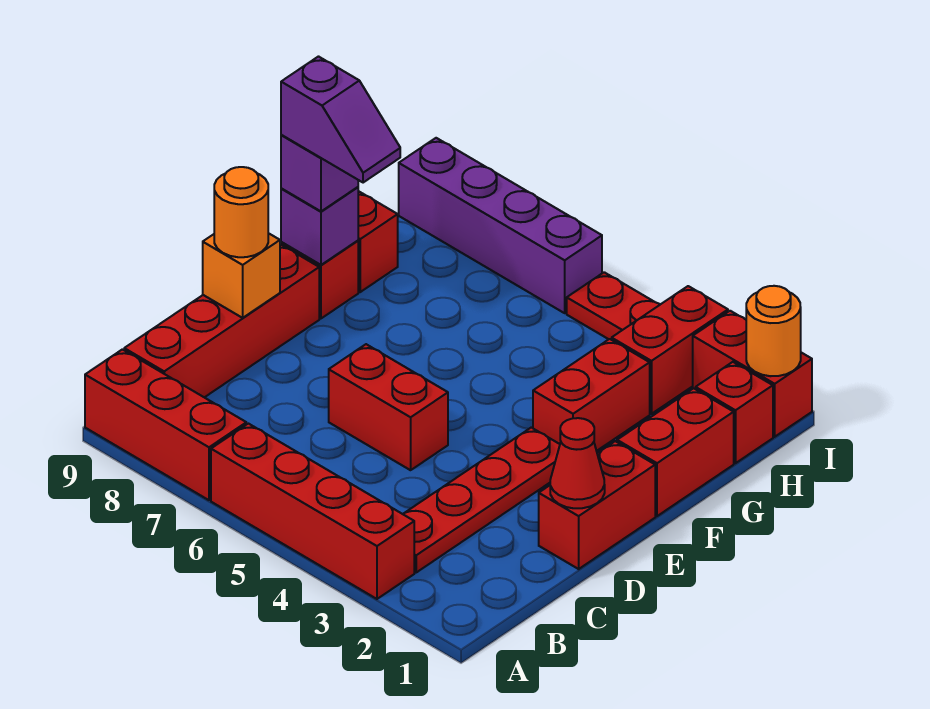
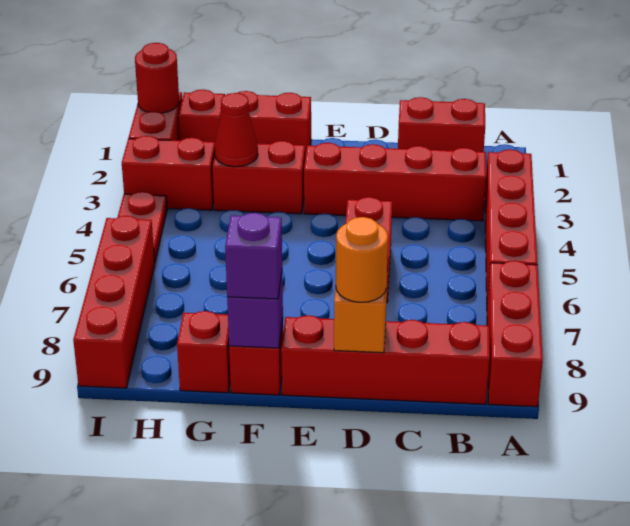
red plate B3:E3 level 1 -> red brick B3:E3 level 1
red brick D1:E1 level 1 -> red brick B1:C1 level 1
red cone D1 level 2 -> red cone G3 level 2
purple slope F8:F9 level 4 top 9 -> none
orange round brick I1 level 2 -> red round brick I1 level 2
purple brick I6:I9 level 1 -> red brick I6:I9 level 1

